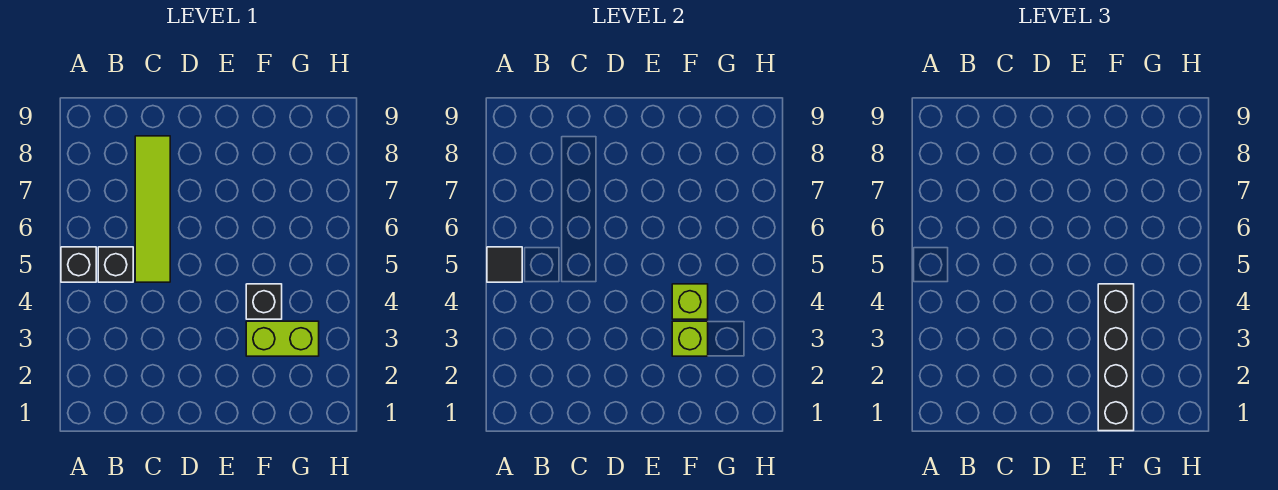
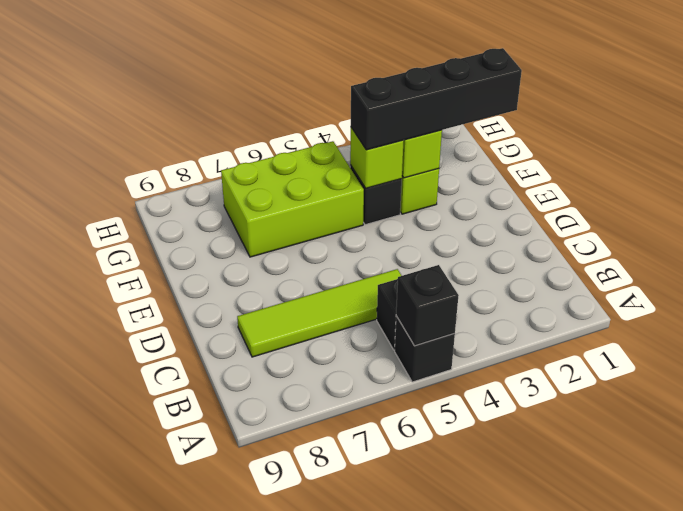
black tile A5 level 2 -> black brick A5 level 2
none -> lime brick F5:G7 level 1

